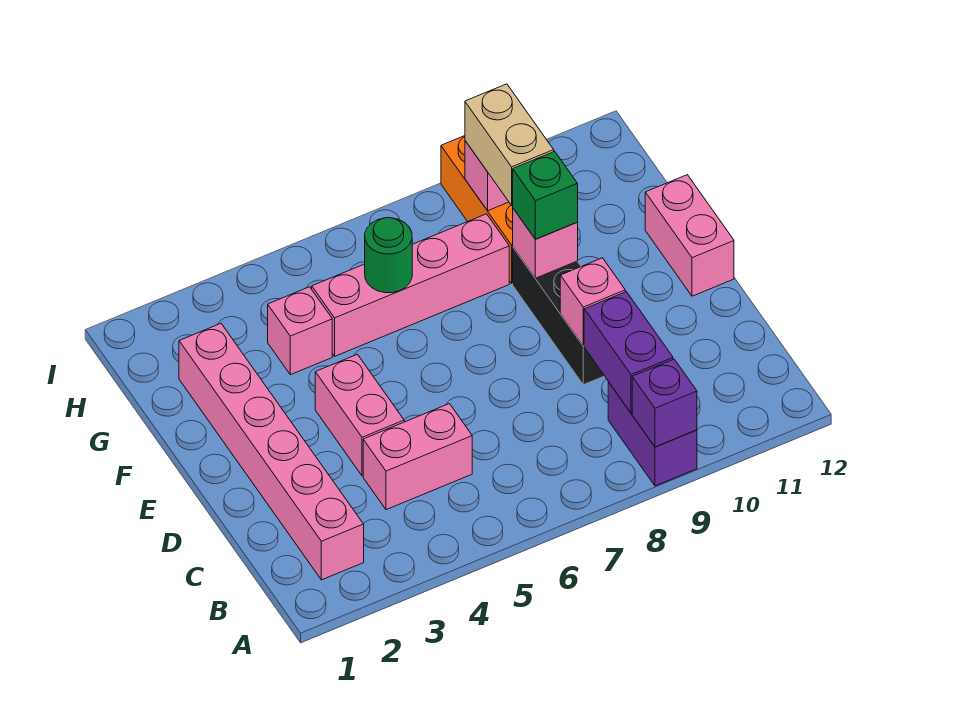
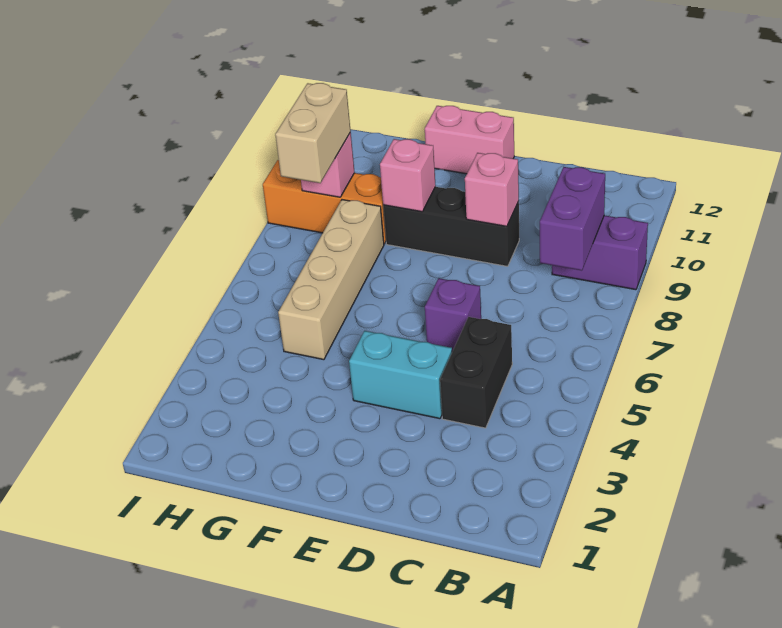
purple brick A9 level 2 -> purple brick D6 level 1
pink brick B2:G2 level 1 -> none
purple brick B9:C9 level 2 -> purple brick B8:B9 level 2
pink brick C4:C5 level 1 -> black brick C4:C5 level 1
pink brick D4:E4 level 1 -> cyan brick D4:E4 level 1
green brick F9 level 3 -> none
pink brick G4 level 1 -> none
pink brick G5:G8 level 1 -> tan brick G5:G8 level 1
green round brick G6 level 2 -> none
tan brick G9:H9 level 3 -> tan brick H8:H9 level 3

